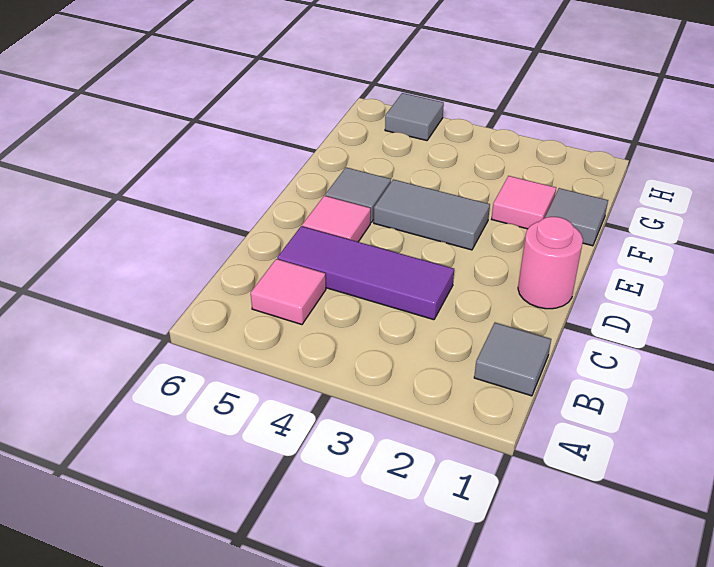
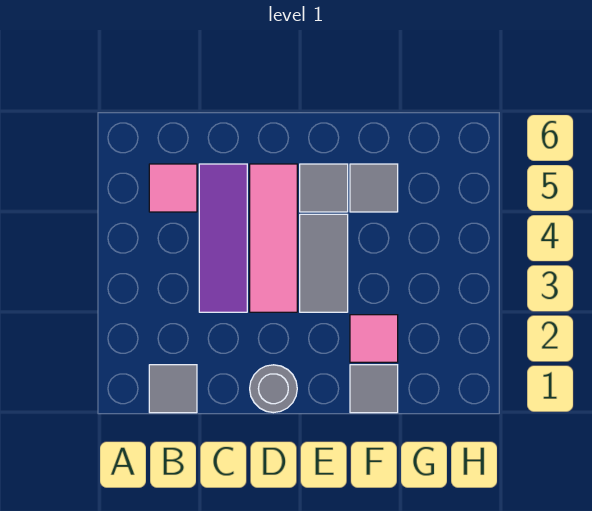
pink round brick D1 level 1 -> grey round brick D1 level 1
pink tile D5 level 1 -> pink tile D3:D5 level 1
grey tile H5 level 1 -> grey tile F5 level 1

